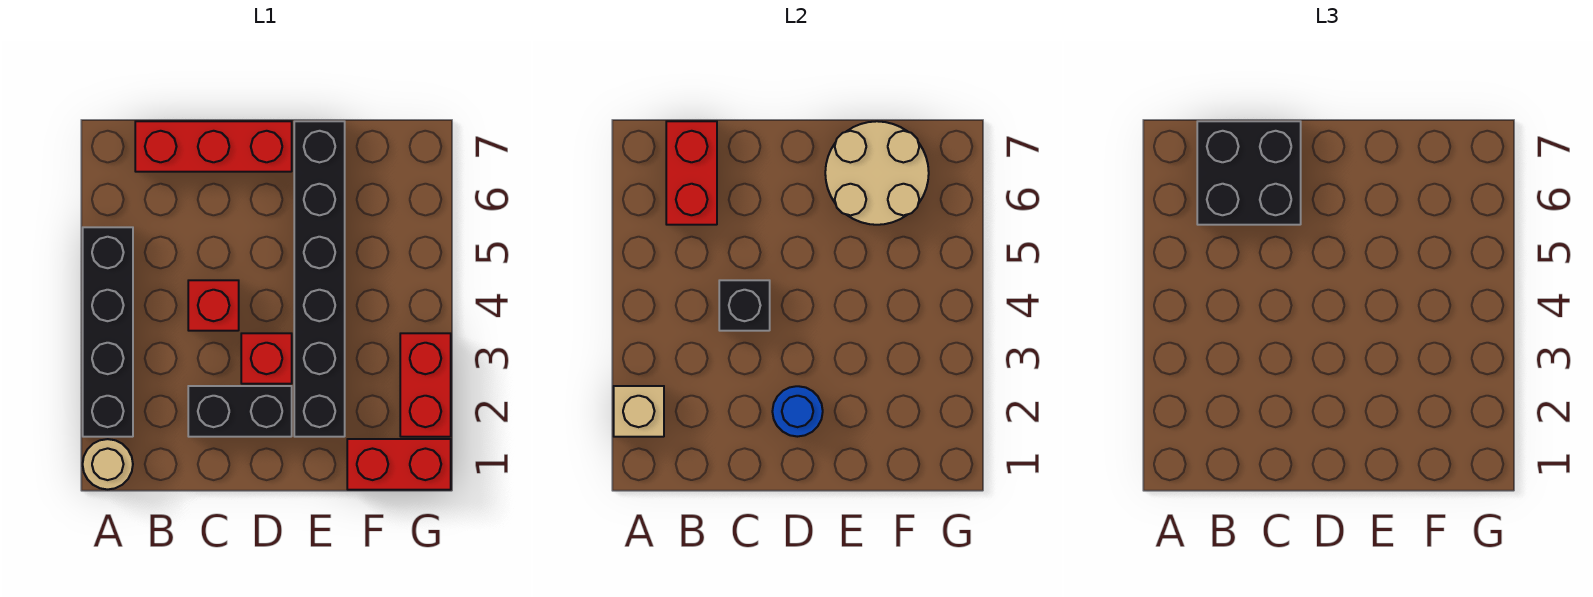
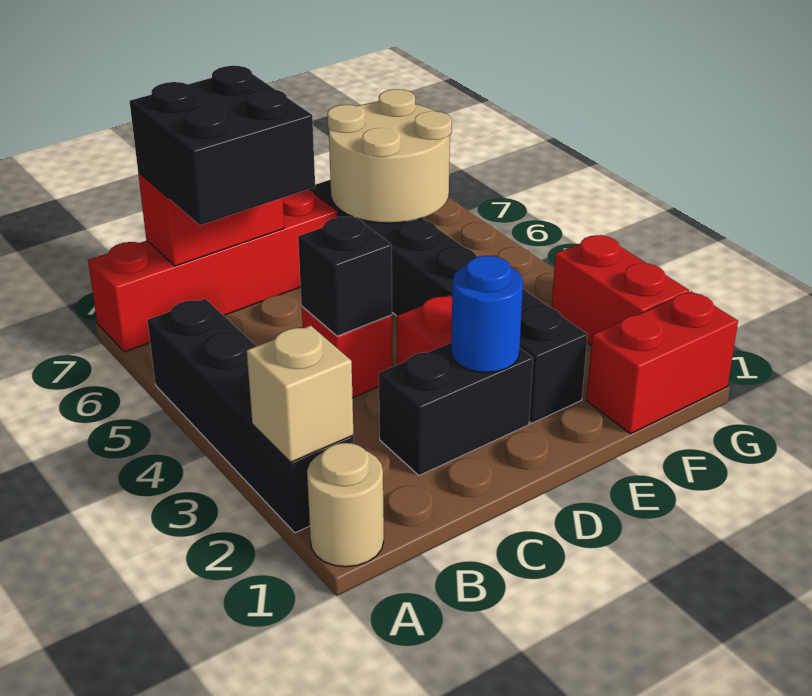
red brick B6:B7 level 2 -> red brick B7:C7 level 2
red brick B7:D7 level 1 -> red brick A7:D7 level 1

